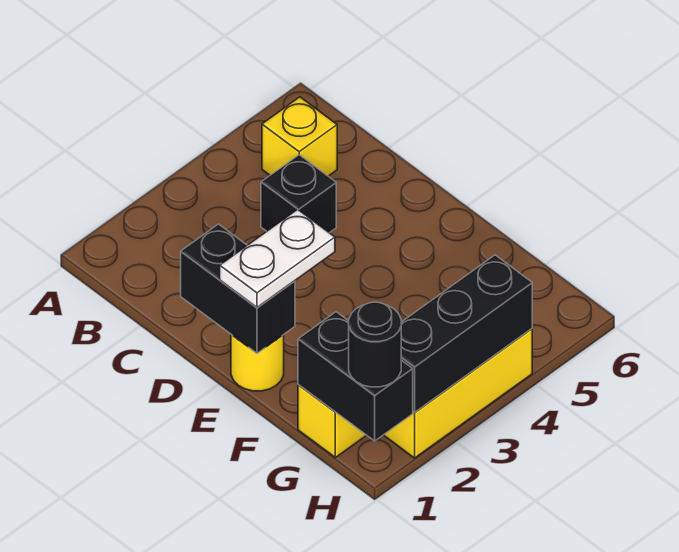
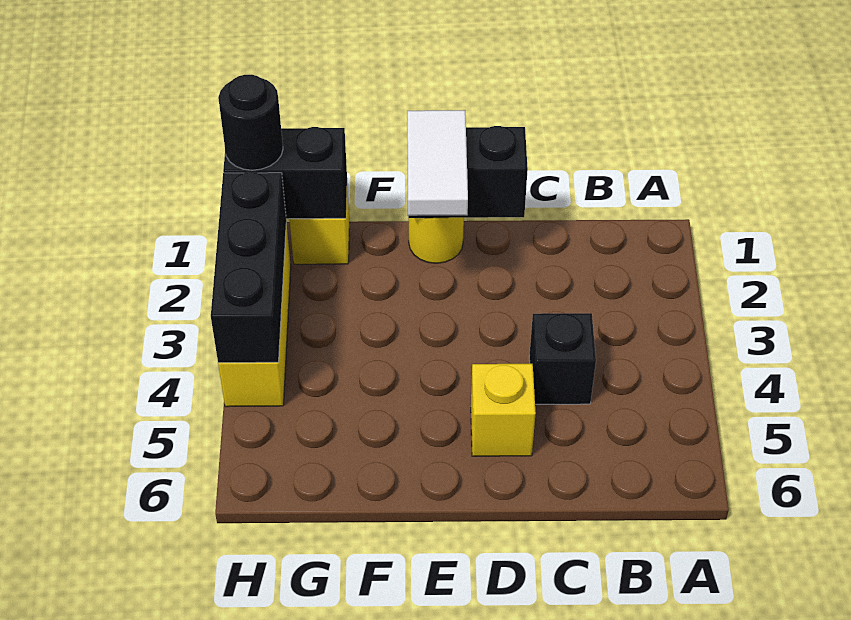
yellow brick B5 level 1 -> yellow brick D5 level 1
white plate E1:E2 level 3 -> white tile E1:E2 level 3

